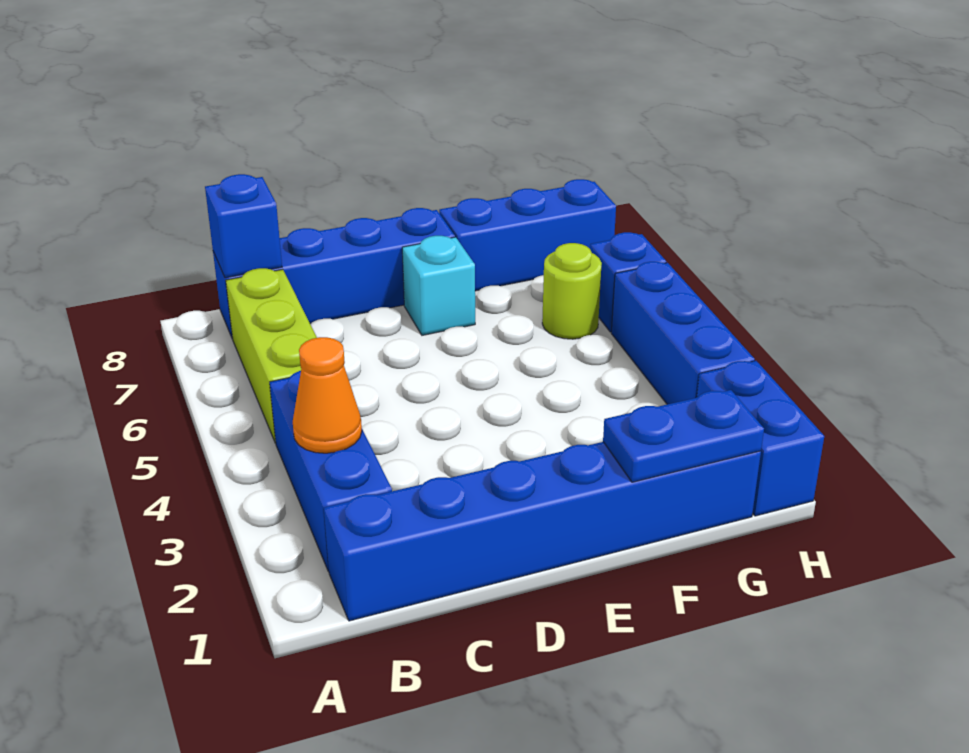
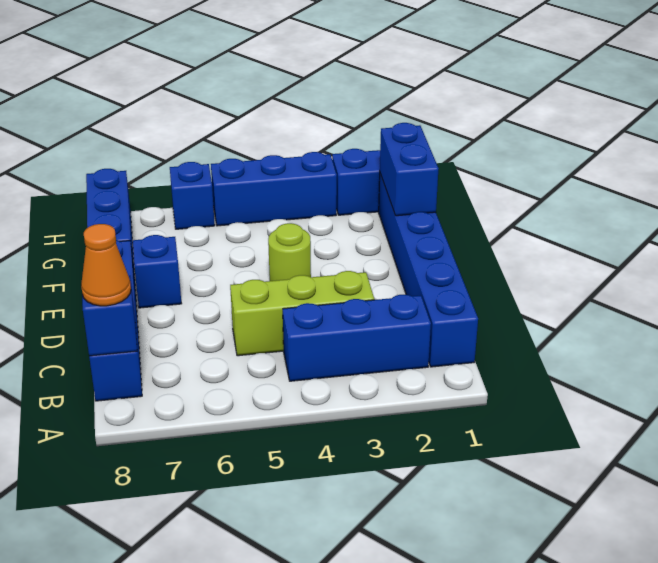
orange cone B3 level 2 -> orange cone B8 level 3
lime brick B5:B7 level 1 -> lime brick C3:C5 level 1
cyan brick E7 level 1 -> blue brick E7 level 1
blue plate F1:G1 level 2 -> blue brick F1:G1 level 2
lime round brick G6 level 1 -> lime round brick E4 level 1

